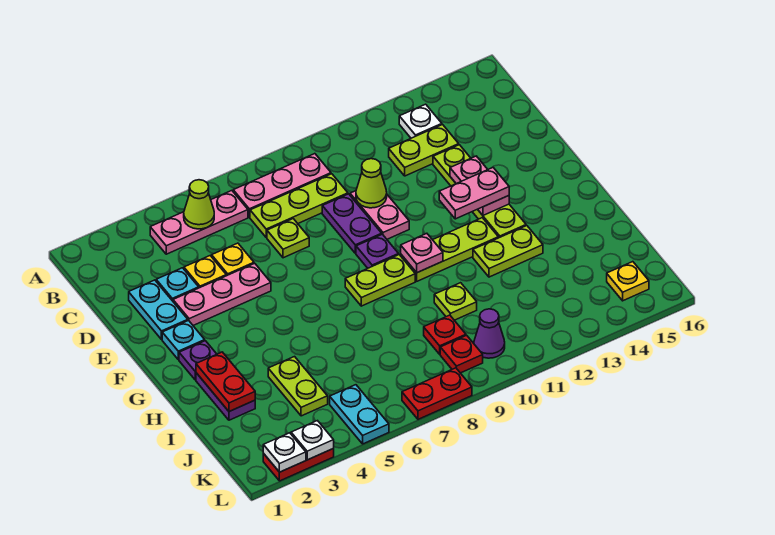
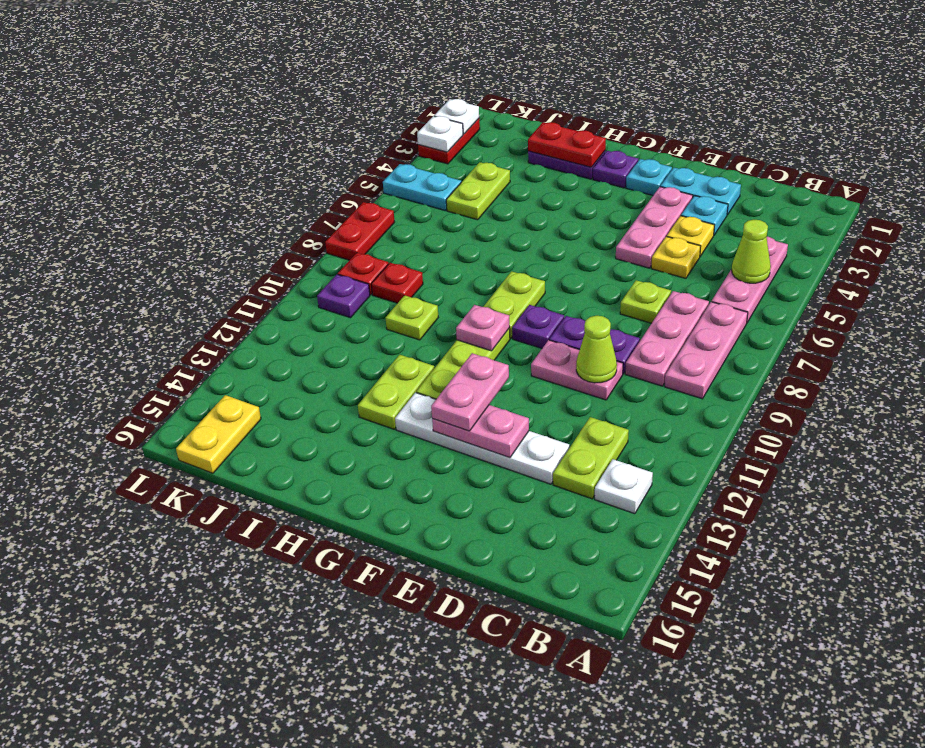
lime plate C7:C9 level 1 -> pink plate C7:C9 level 1
lime plate D13:G13 level 1 -> white plate D13:G13 level 1
lime plate I4:J4 level 1 -> lime plate J4:J5 level 1
purple cone K10 level 1 -> purple plate K10 level 1
yellow plate K15 level 1 -> yellow plate K15:K16 level 1

